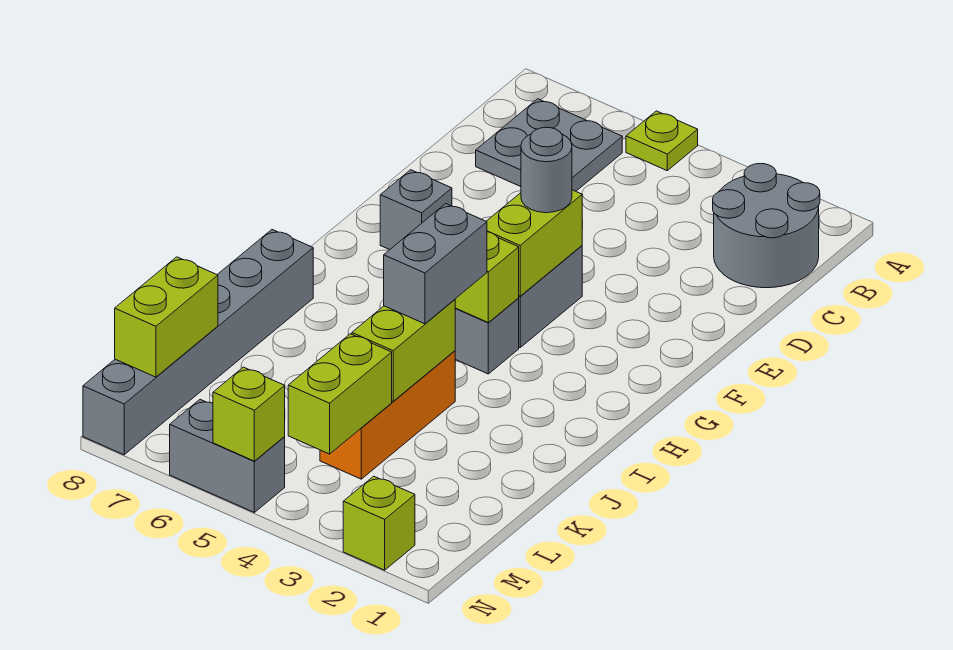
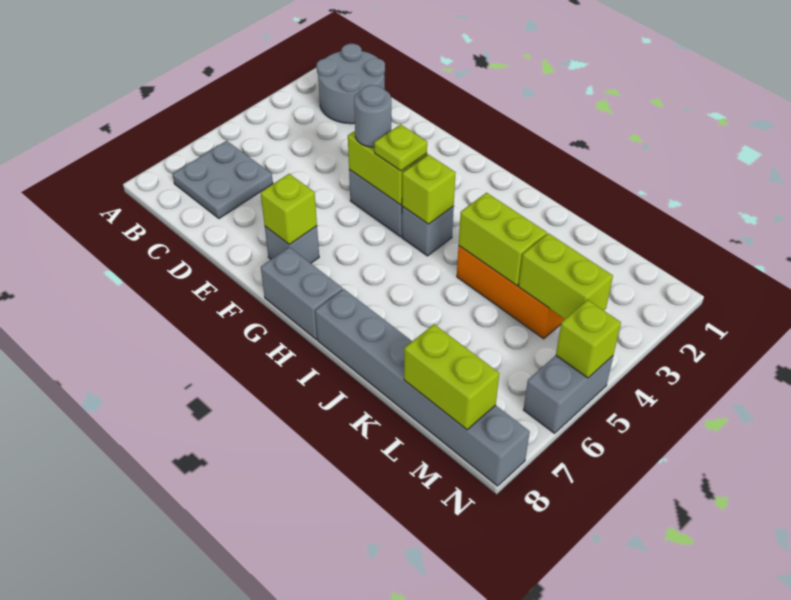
lime plate A5 level 1 -> lime plate G4 level 3
grey brick I4:J4 level 3 -> grey brick G8:H8 level 1
lime brick N2 level 1 -> lime brick F7 level 2

